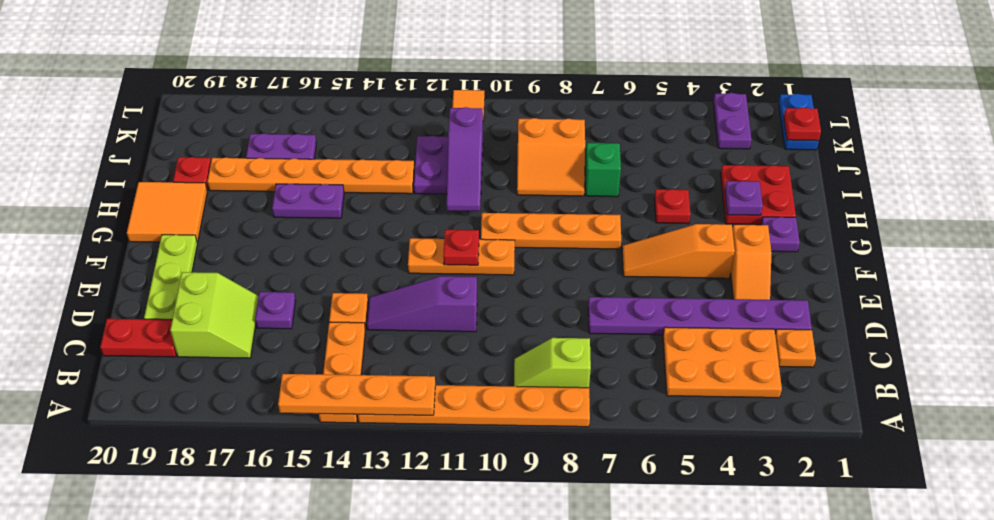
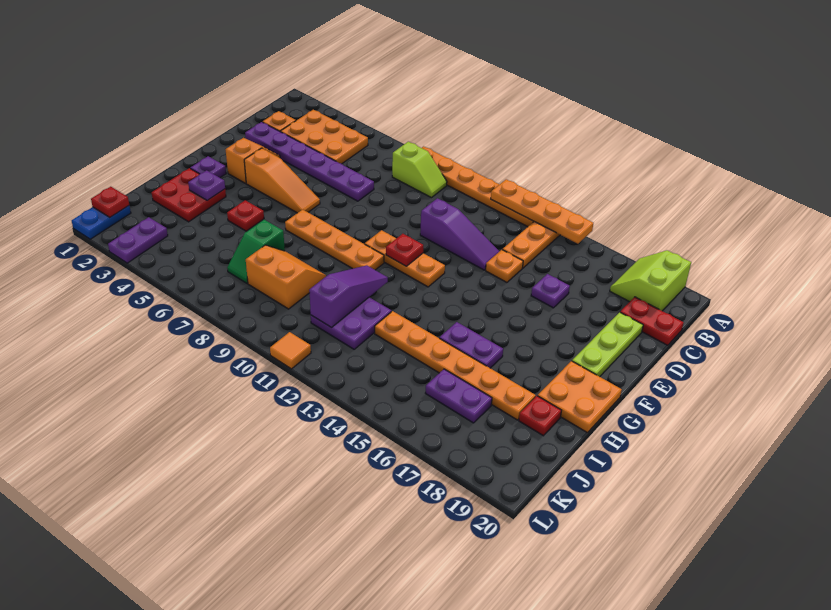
lime slope C17:D18 level 1 top 18 -> lime slope A18:B19 level 1 top 19
orange tile G19:H20 level 1 -> orange plate G19:H20 level 1

